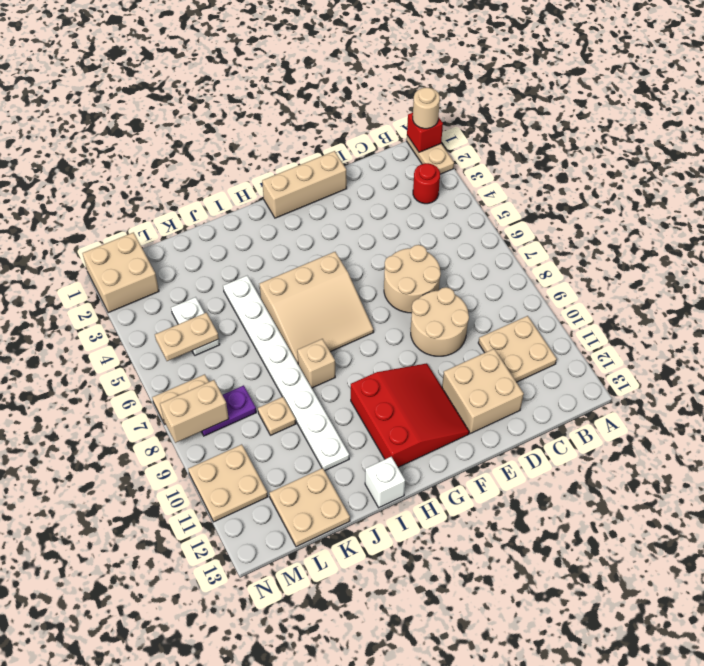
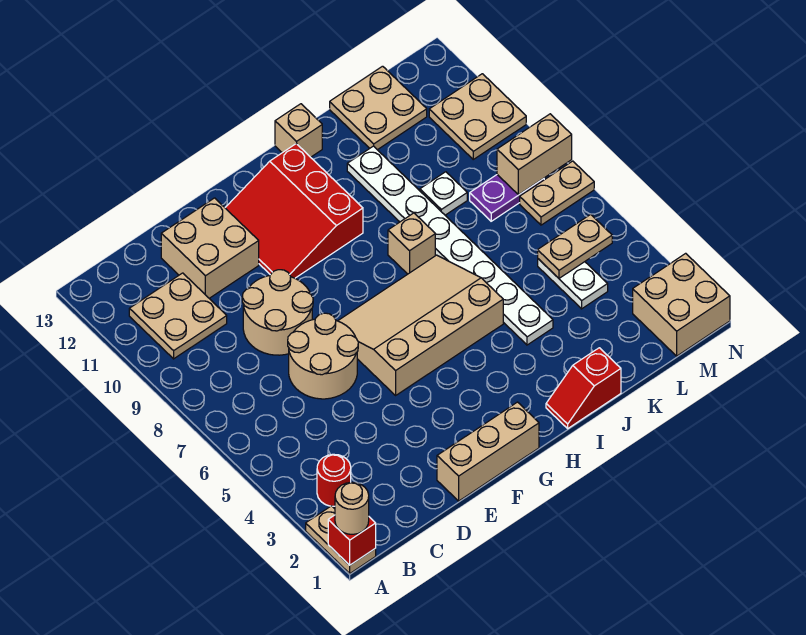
tan slope G5:I7 level 1 top 5 -> tan slope F5:I7 level 1 top 5
none -> red slope I1:J1 level 1 top J
white brick I13 level 1 -> tan brick I13 level 1
tan plate K9 level 1 -> white plate K9 level 1

